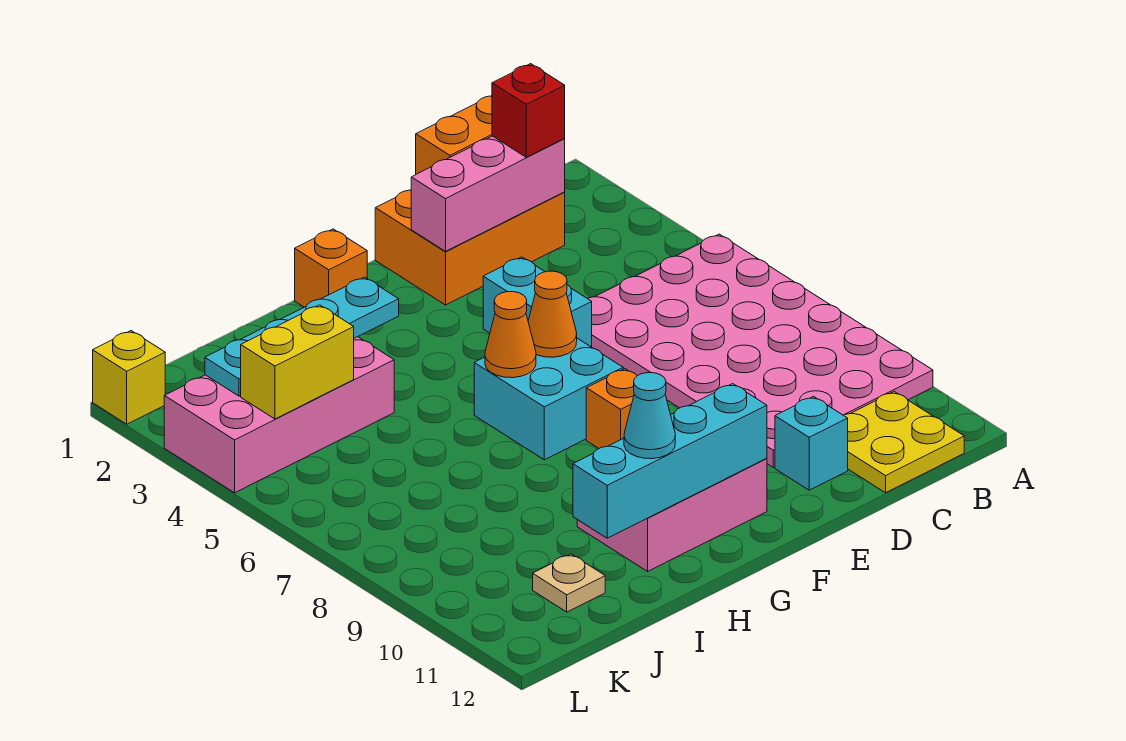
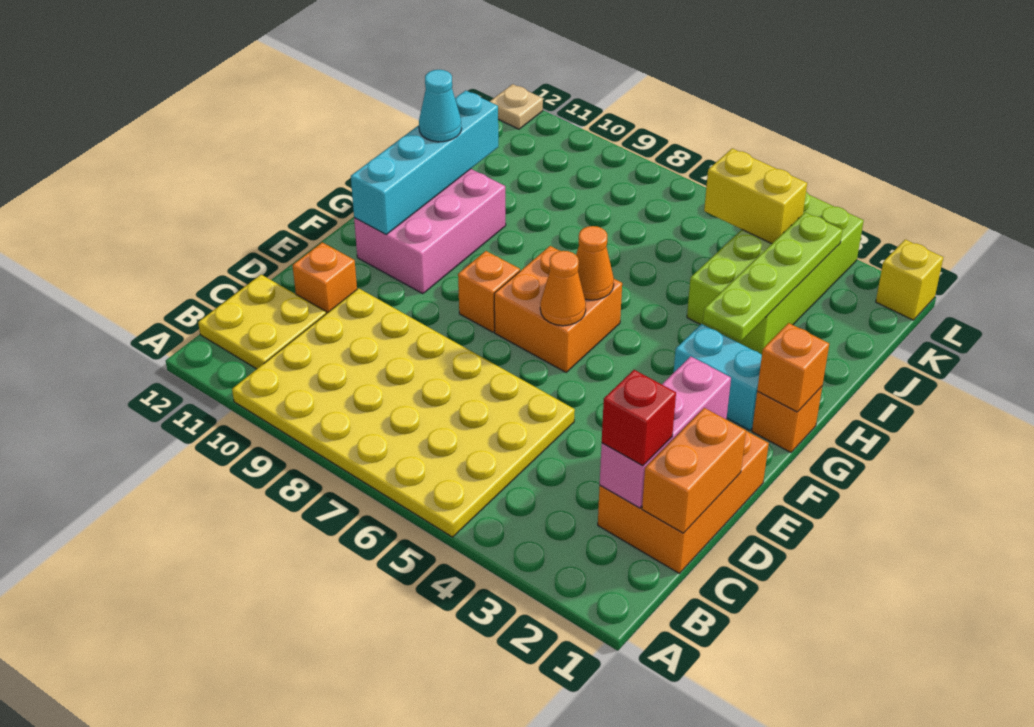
pink plate A5:D10 level 1 -> yellow plate A5:D10 level 1
cyan brick D11 level 1 -> orange brick D11 level 1
cyan brick E4:E5 level 1 -> cyan brick G2:G3 level 1
cyan brick F6:G7 level 1 -> orange brick F6:G7 level 1
none -> orange brick G1 level 2
cyan plate H3:K3 level 2 -> lime plate H3:K3 level 2
pink brick I3:L4 level 1 -> lime brick I3:L4 level 1
yellow brick J4:K4 level 2 -> yellow brick K4:K5 level 2
tan plate J11 level 1 -> tan plate L12 level 1

